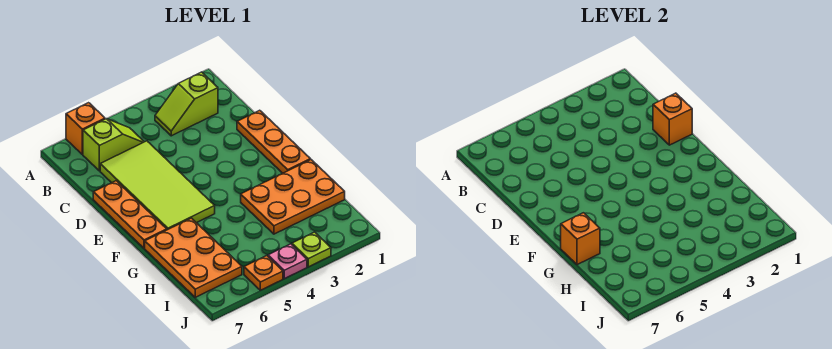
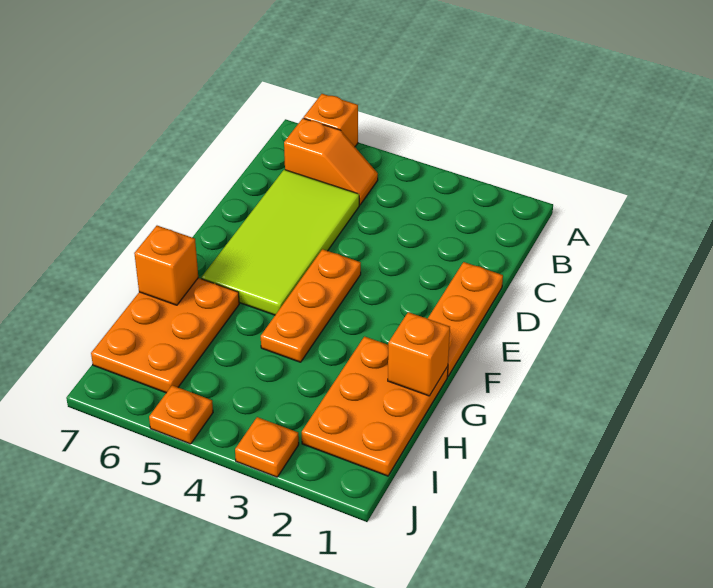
lime slope B2:B3 level 1 top 2 -> none
lime slope B5:B6 level 1 top 6 -> orange slope B5:B6 level 1 top 6
orange brick D1 level 2 -> orange brick G1 level 2
orange plate D7:F7 level 1 -> orange plate E4:G4 level 1
orange plate G1:H3 level 1 -> orange plate G1:I2 level 1
lime plate J3 level 1 -> orange plate J3 level 1
pink plate J4 level 1 -> none

